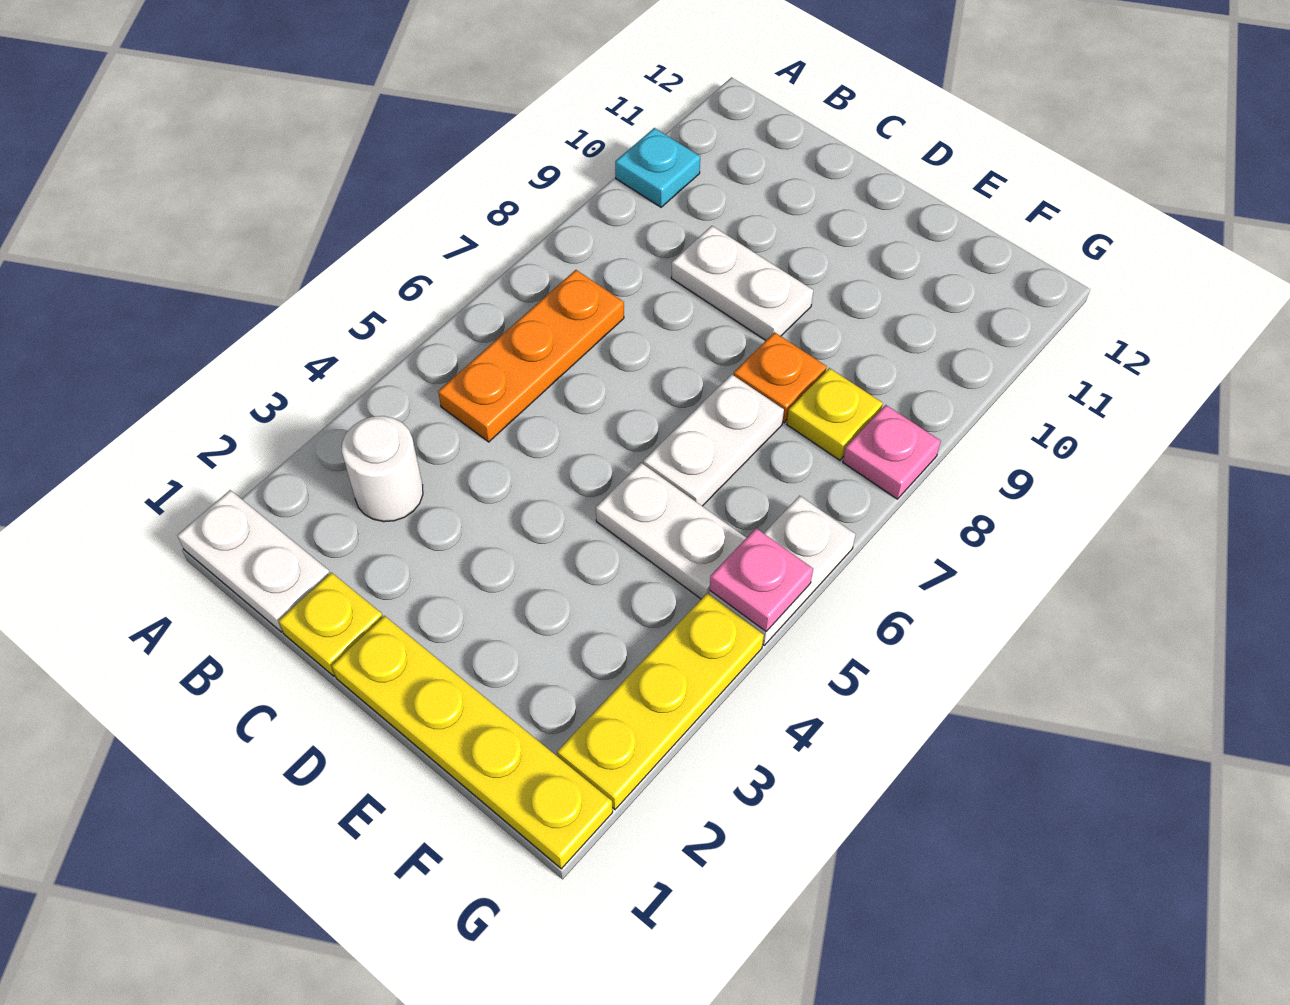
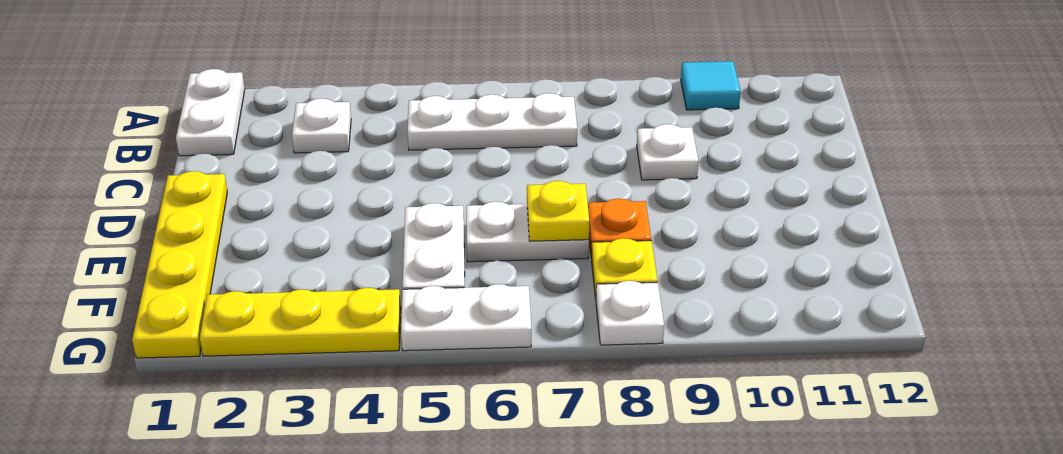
cyan plate A10 level 1 -> cyan tile A10 level 1
white round brick B3 level 1 -> white plate B3 level 1
orange plate B5:B7 level 1 -> white plate B5:B7 level 1
yellow plate C1 level 1 -> yellow plate E7 level 2
white plate C9:D9 level 1 -> white plate C9 level 1
pink plate G5 level 2 -> none
pink plate G8 level 1 -> white plate G8 level 1

